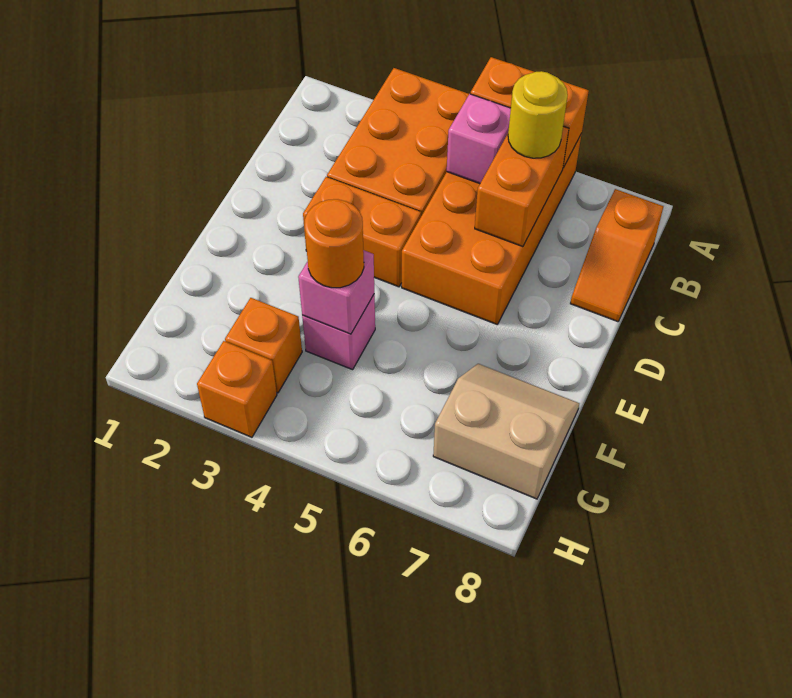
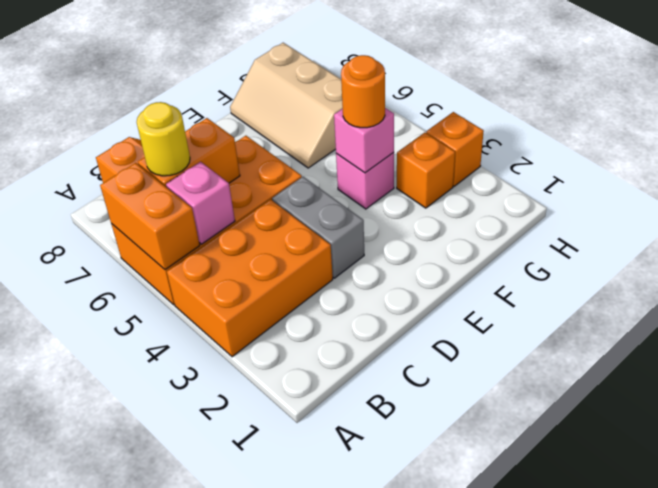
orange brick D3:D4 level 1 -> grey brick D3:D4 level 1
tan slope F7:G8 level 1 top G -> tan slope F6:G8 level 1 top G

